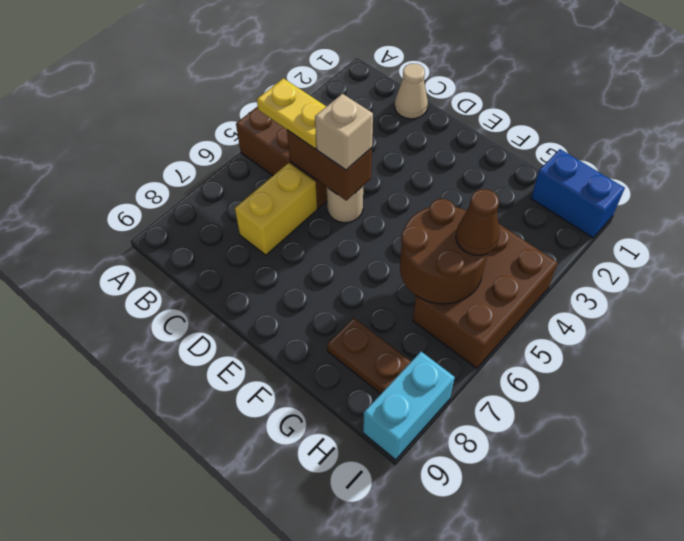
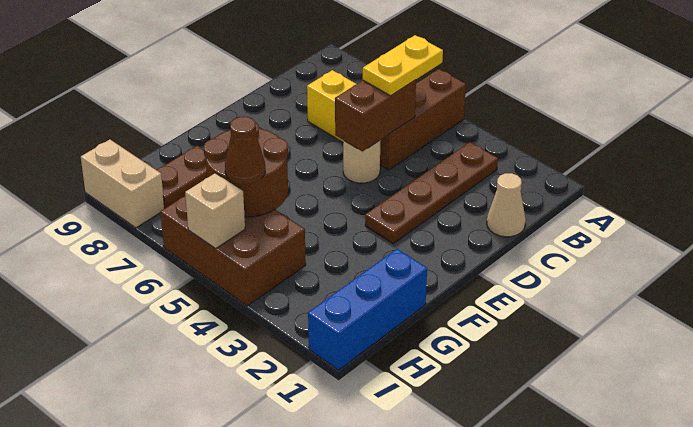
none -> brown plate B3:E3 level 1
tan brick D5 level 3 -> tan brick I5 level 2
blue brick H1:I1 level 1 -> blue brick G1:I1 level 1
cyan brick I8:I9 level 1 -> tan brick I8:I9 level 1

